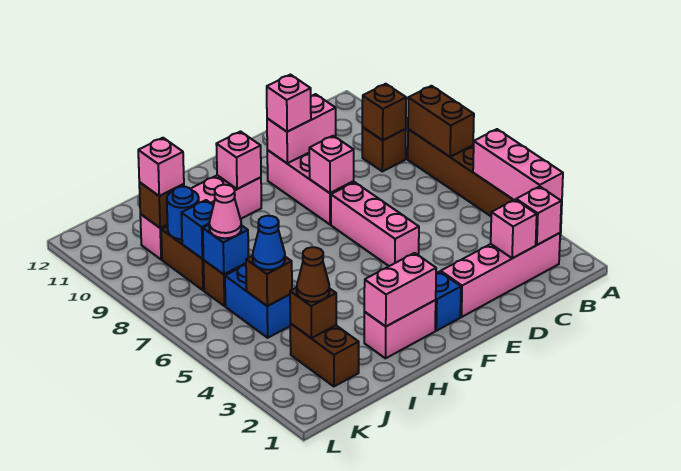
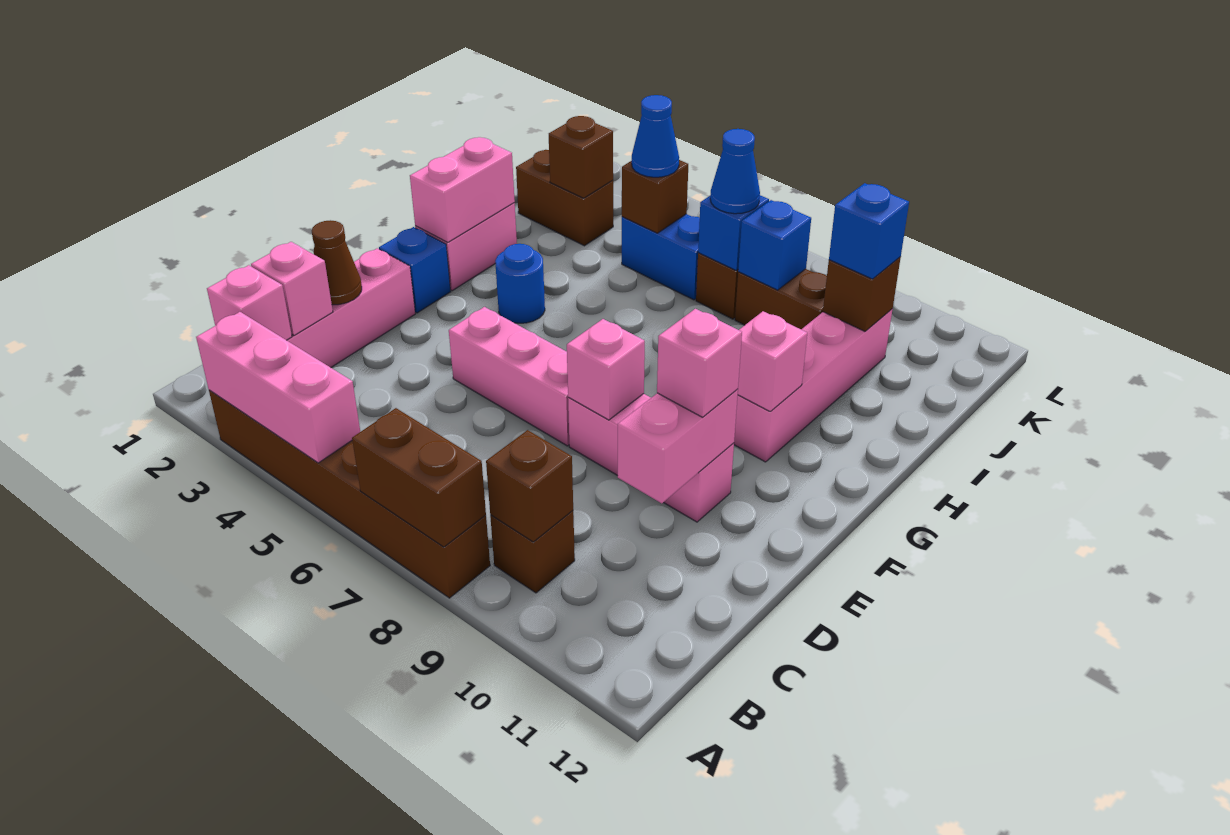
brown cone J3 level 3 -> brown cone D2 level 2
pink cone J7 level 3 -> blue cone J7 level 3
blue round brick J9 level 2 -> blue round brick G4 level 1
pink brick J10 level 3 -> blue brick J10 level 3

